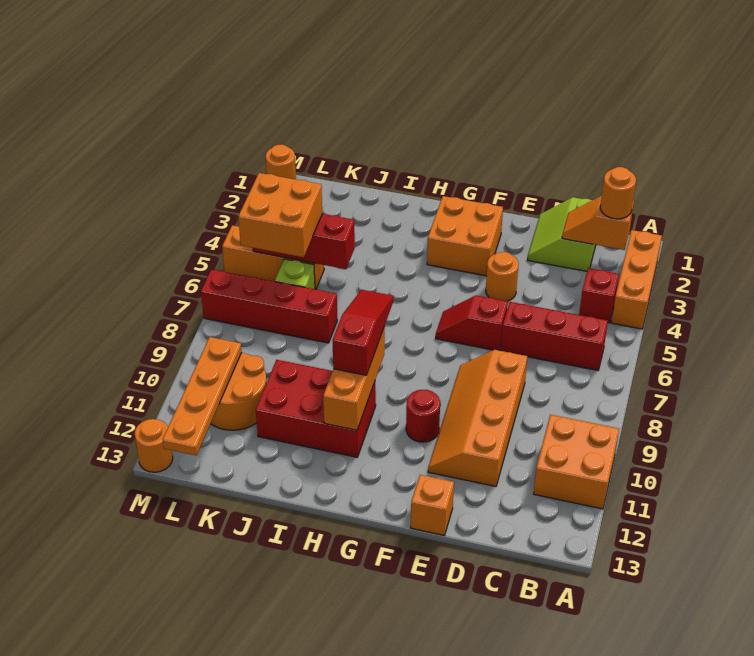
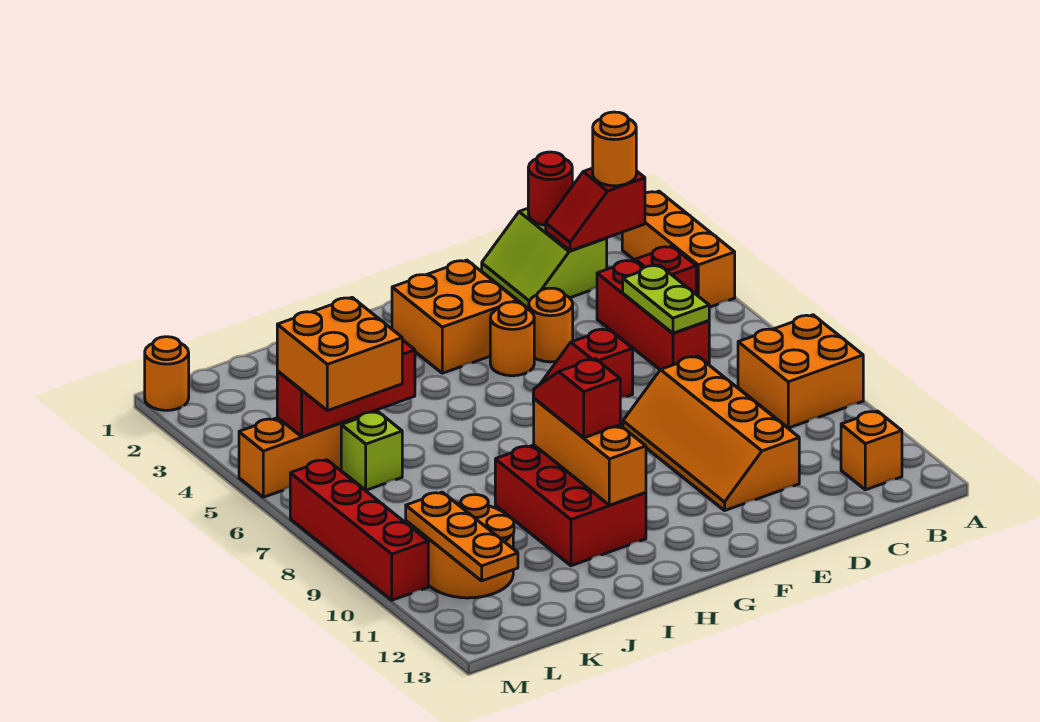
orange brick A10:B11 level 1 -> orange brick A8:B9 level 1
orange slope B2:C2 level 2 top B -> red slope B2:C2 level 2 top B
red brick B6:D6 level 1 -> red brick C4:C6 level 1
none -> lime plate C5:C6 level 2
orange brick E13 level 1 -> orange brick B12 level 1
red round brick F10 level 1 -> red round brick C1 level 2
red slope H8:H10 level 3 top 10 -> red slope H9:H10 level 3 top 10
red brick H10:J11 level 1 -> red brick H9:I11 level 1
red brick J7:M7 level 1 -> red brick M7:M10 level 1
orange plate L10:L13 level 2 -> orange plate L10:L12 level 2
orange round brick M13 level 1 -> orange round brick F4 level 1

